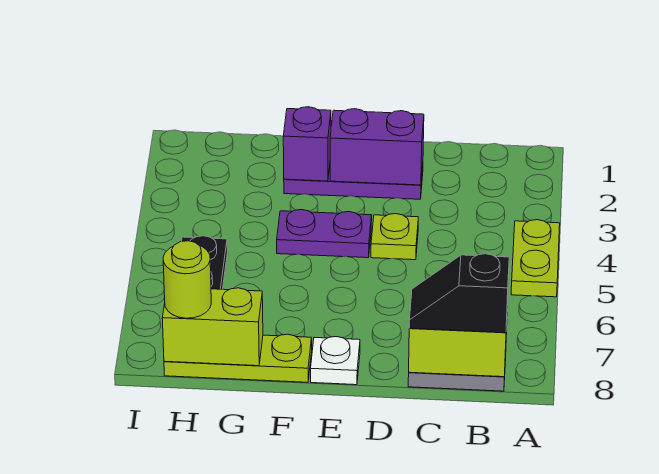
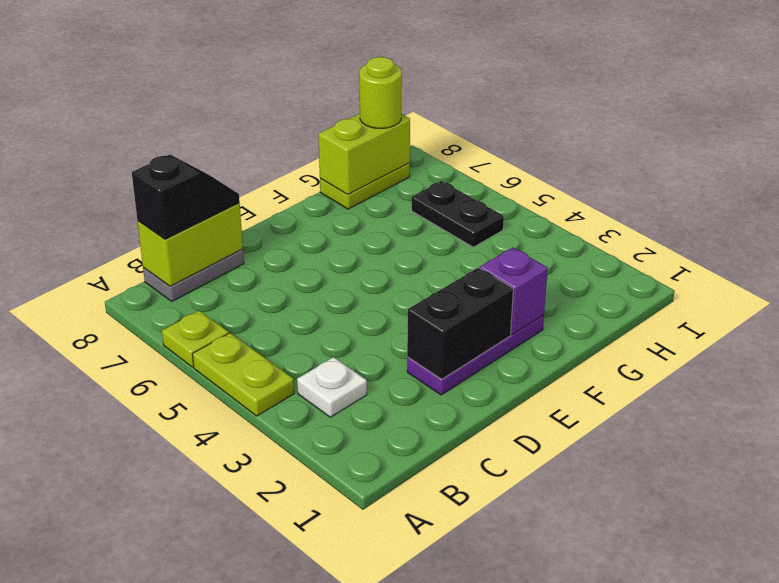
purple brick D2:E2 level 2 -> black brick D2:E2 level 2
lime plate D4 level 1 -> lime plate A6 level 1
purple plate E4:F4 level 1 -> none
white plate E8 level 1 -> white plate B3 level 1
lime plate F8:H8 level 1 -> lime plate G8:H8 level 1

